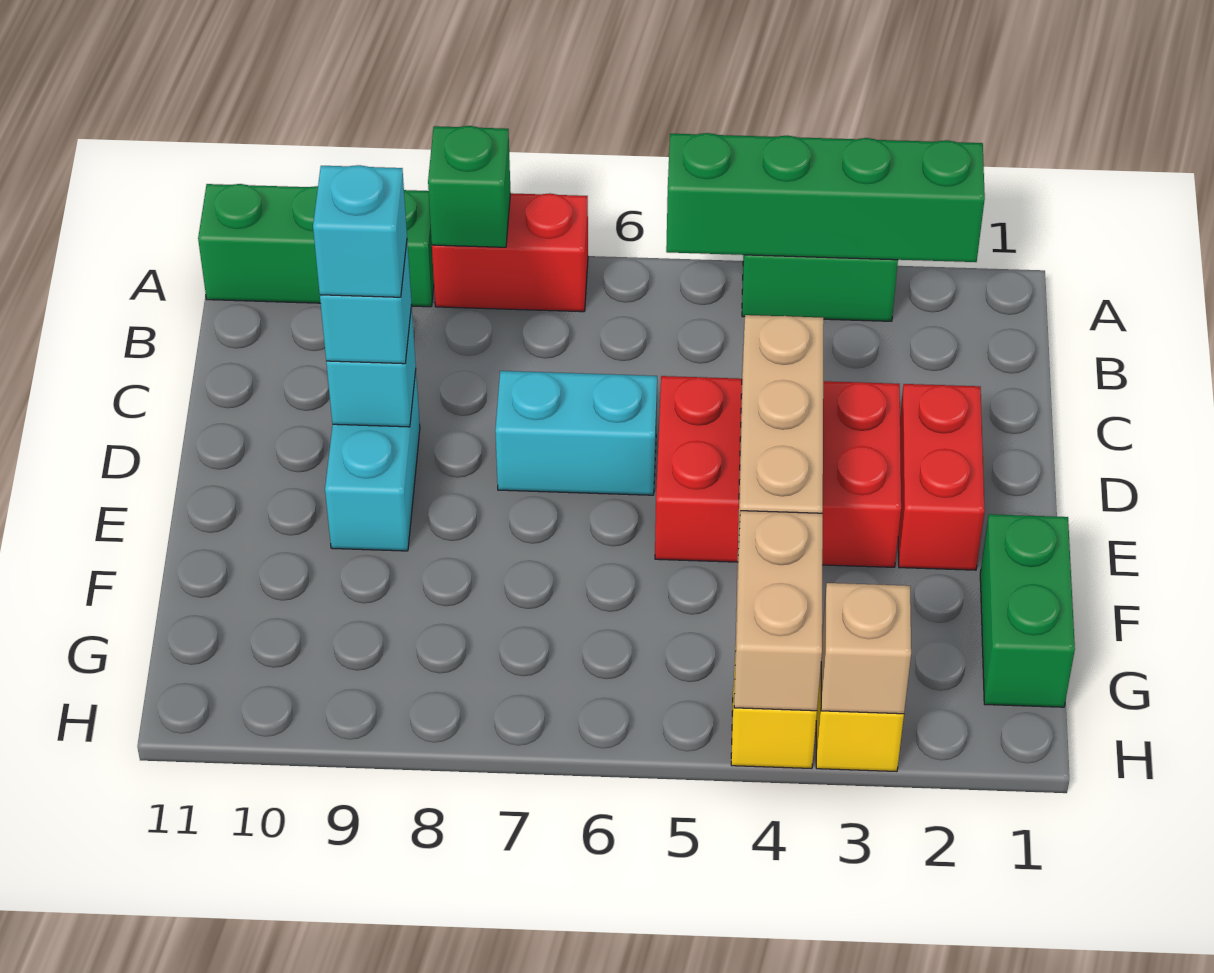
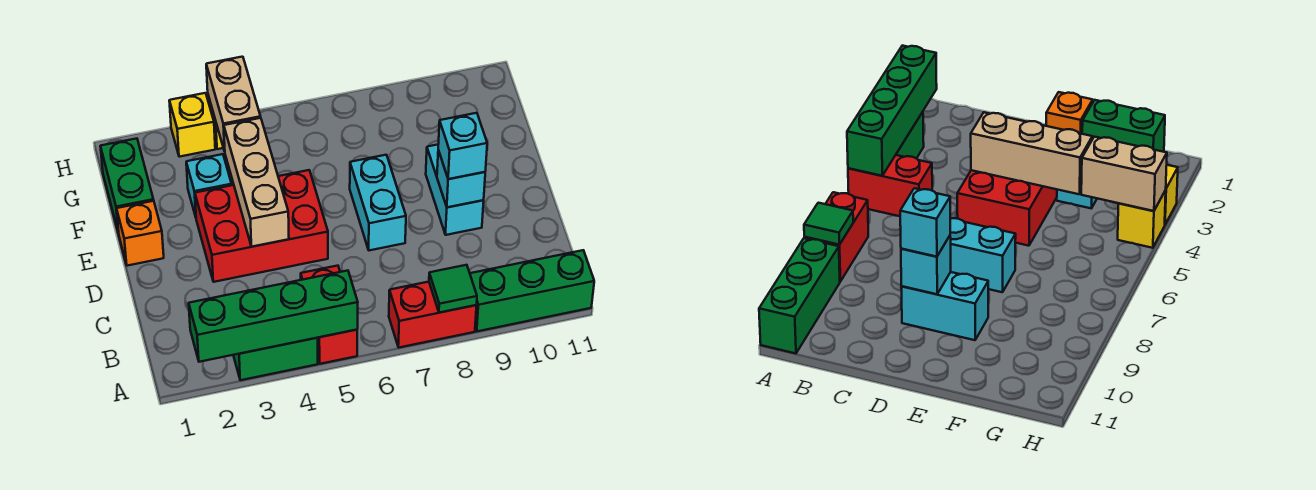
green brick A8 level 2 -> green tile A8 level 2
red brick D2:E2 level 1 -> red brick A5:B5 level 1
cyan brick D6:D7 level 1 -> cyan brick D7:E7 level 1
cyan brick D9 level 4 -> cyan brick F3 level 1
none -> orange brick E1 level 1
tan brick H3 level 2 -> none

